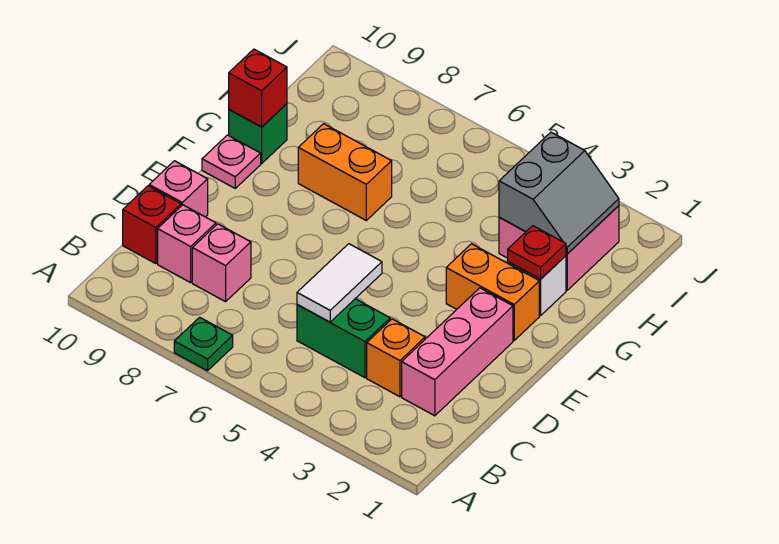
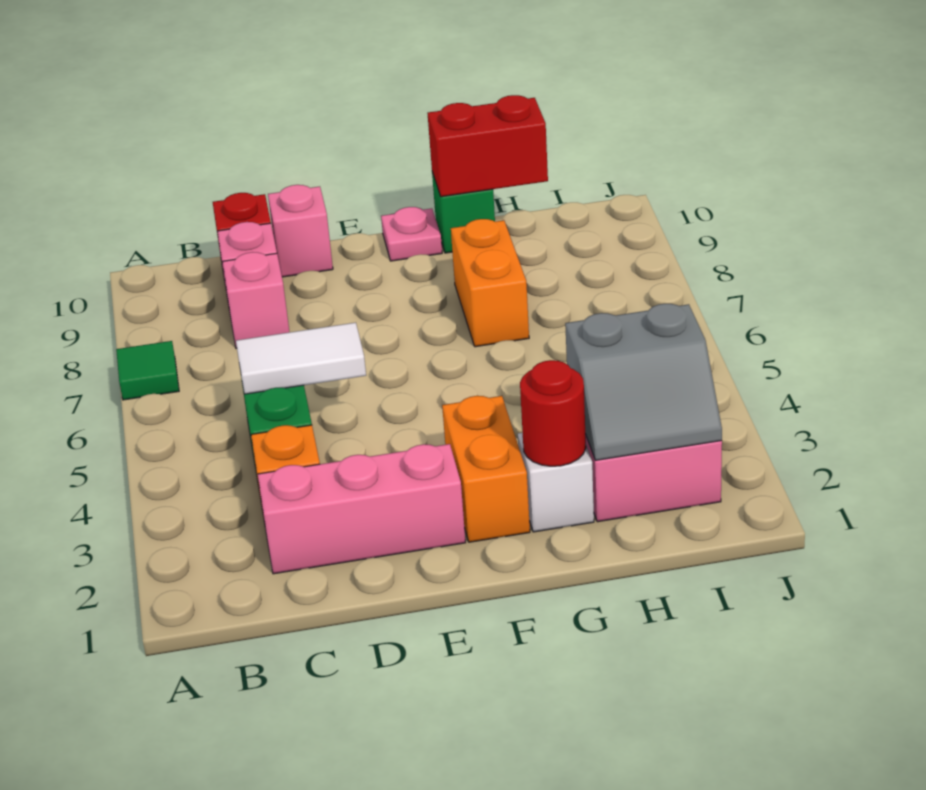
green plate A7 level 1 -> green tile A7 level 1
red plate G2 level 2 -> red round brick G2 level 2
red brick G10 level 2 -> red brick G10:H10 level 2

